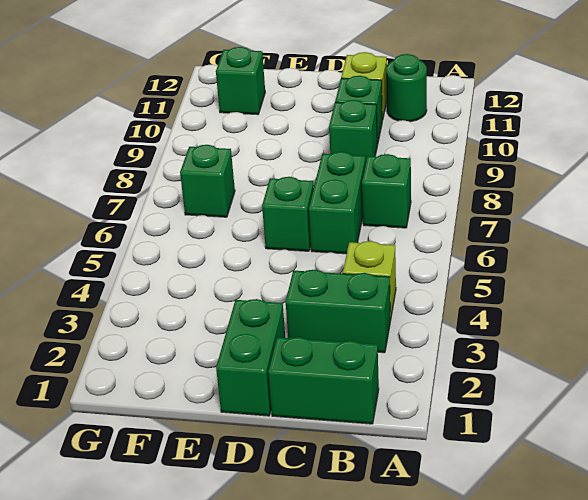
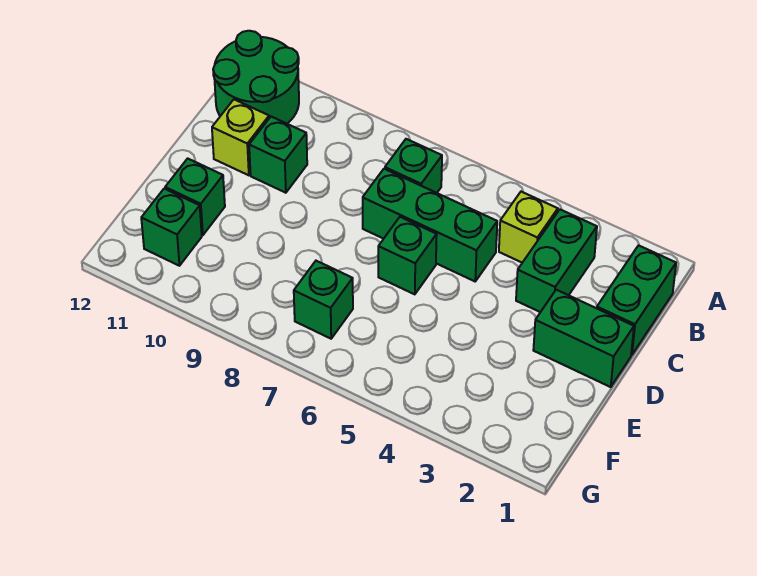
green round brick B11 level 1 -> green round brick A11:B12 level 1
green brick C6:C7 level 1 -> green brick C5:C7 level 1
green brick C9 level 1 -> green brick E11 level 1

